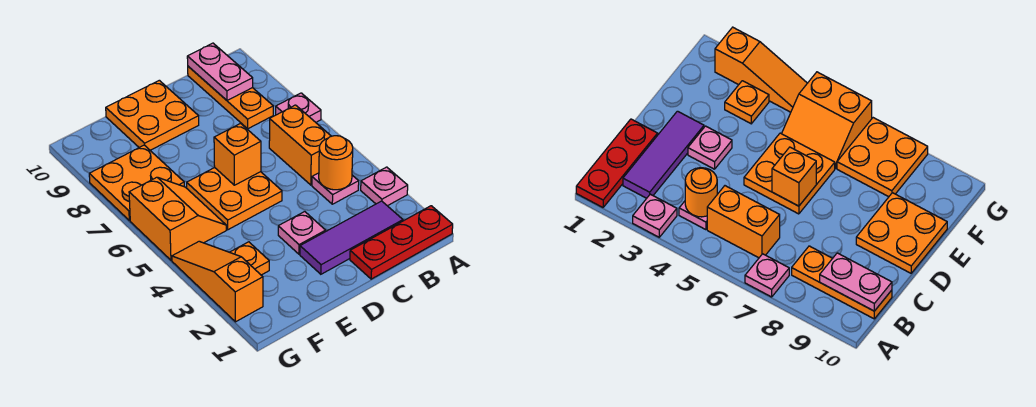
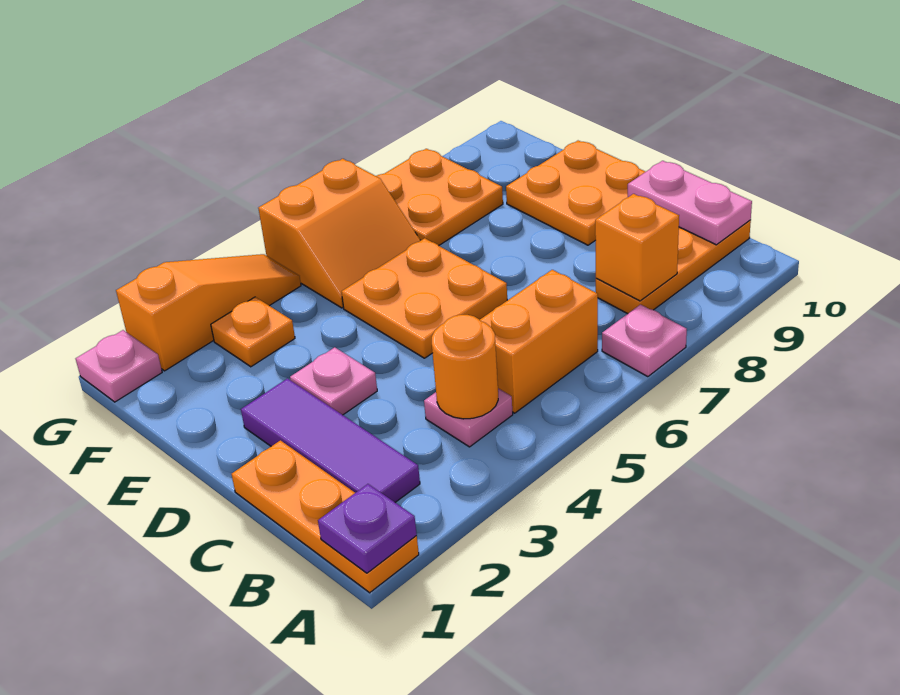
red plate A1:C1 level 1 -> orange plate A1:C1 level 1
none -> purple plate A1 level 2
pink plate A3 level 1 -> pink plate G1 level 1
pink plate B9:B10 level 2 -> pink plate B10:C10 level 2
orange brick D6 level 2 -> orange brick B8 level 2

